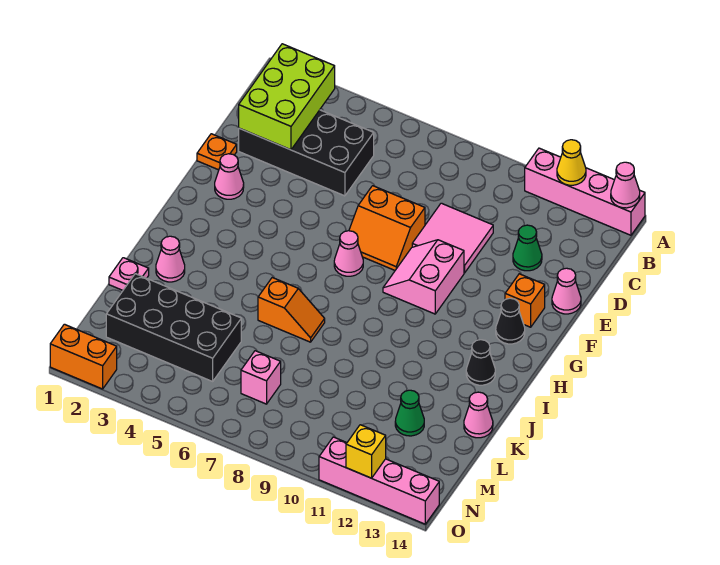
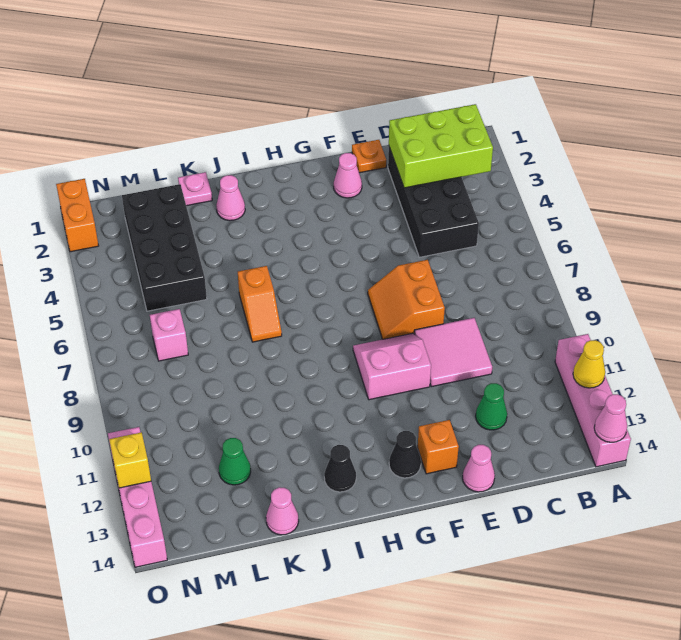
pink cone G7 level 1 -> none

